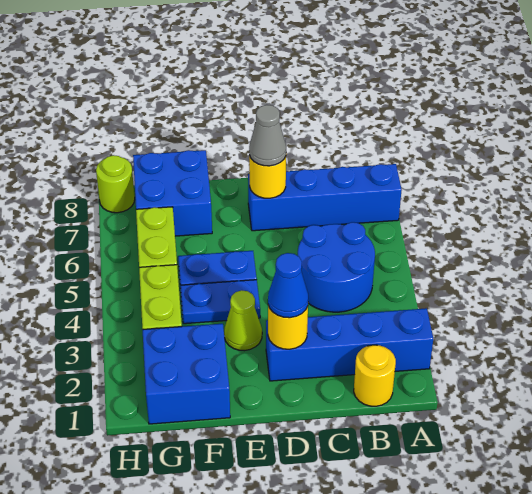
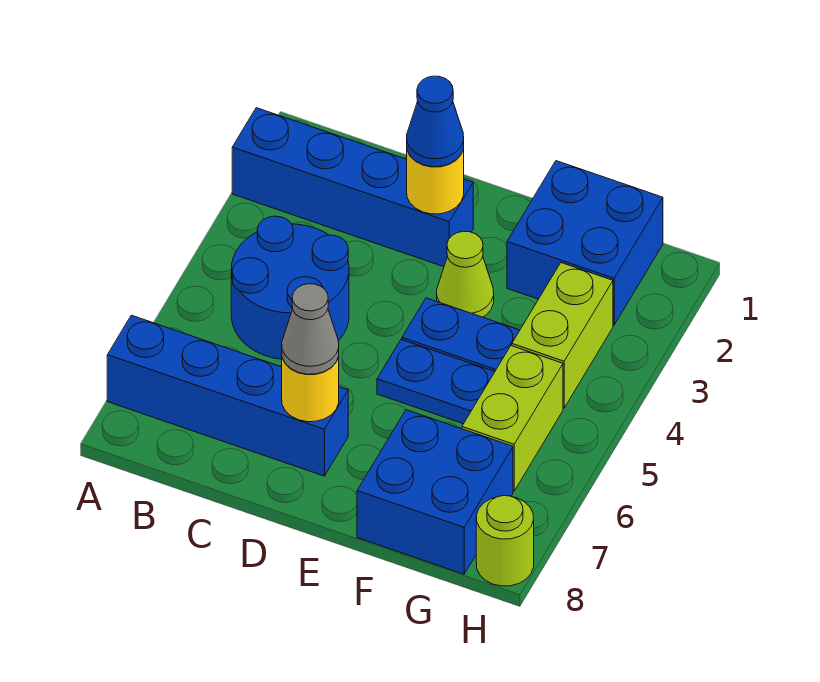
yellow round brick B1 level 1 -> none

